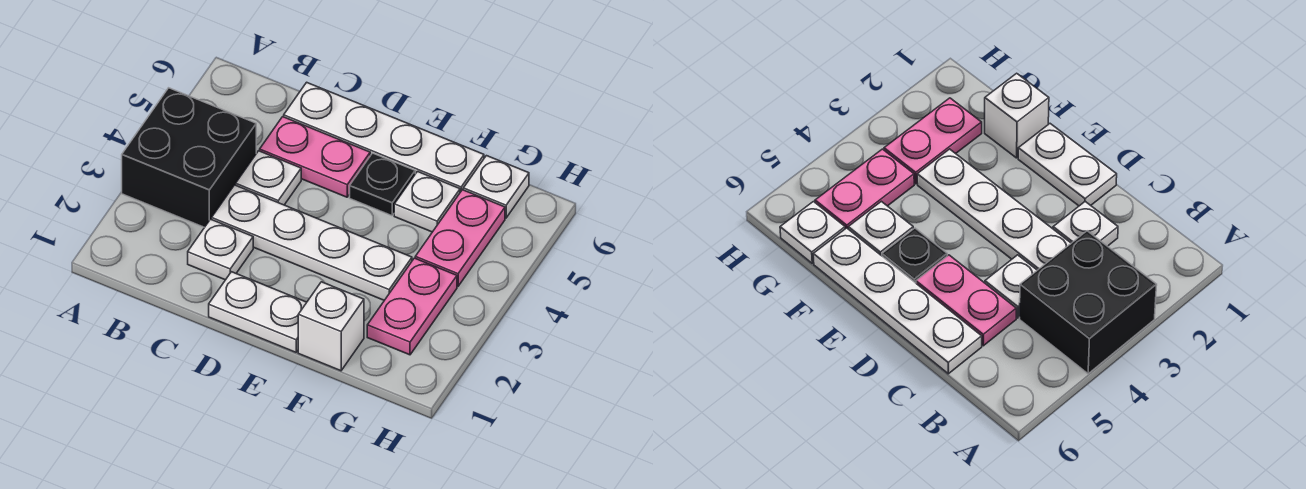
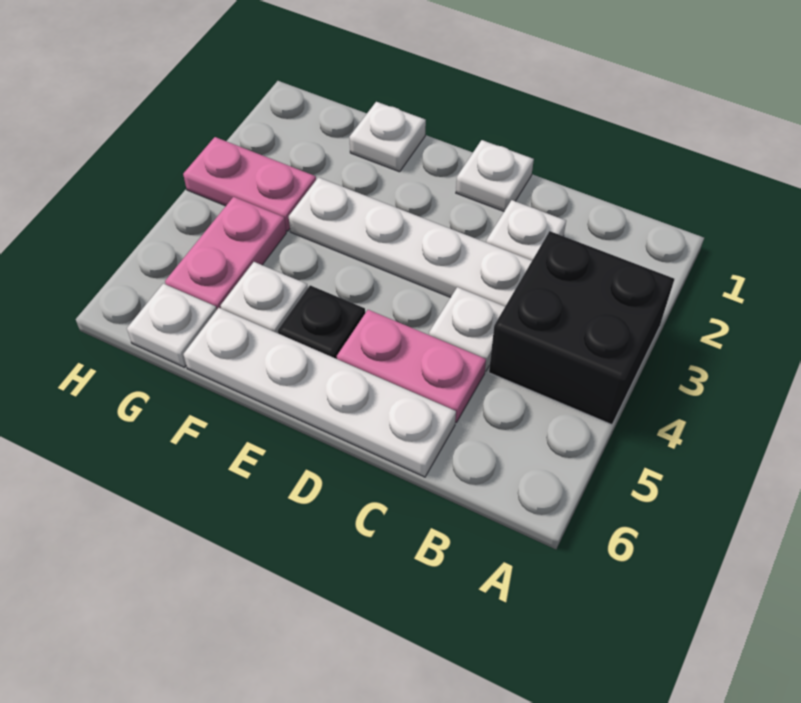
white plate D1:E1 level 1 -> white plate D1 level 1
white brick F1 level 1 -> white plate F1 level 1
pink plate G2:G3 level 1 -> pink plate G3:H3 level 1

